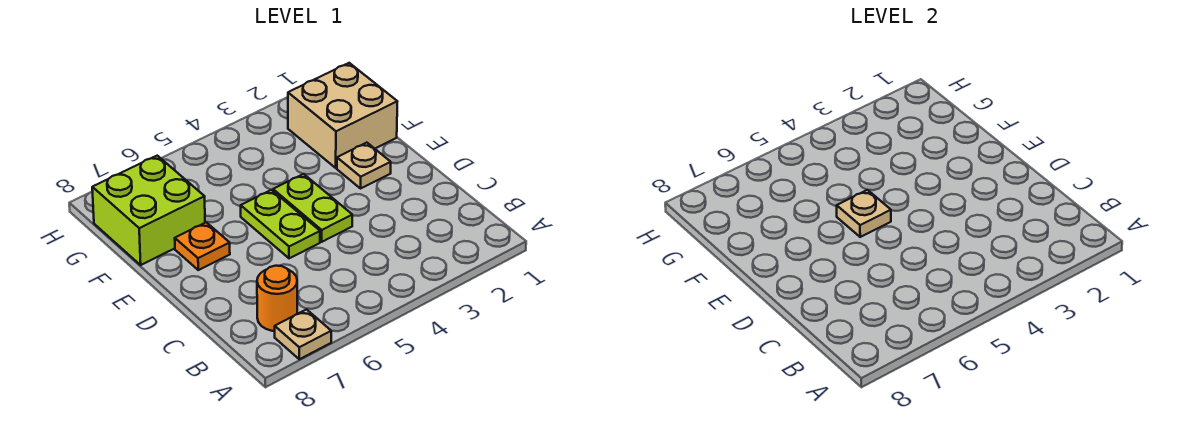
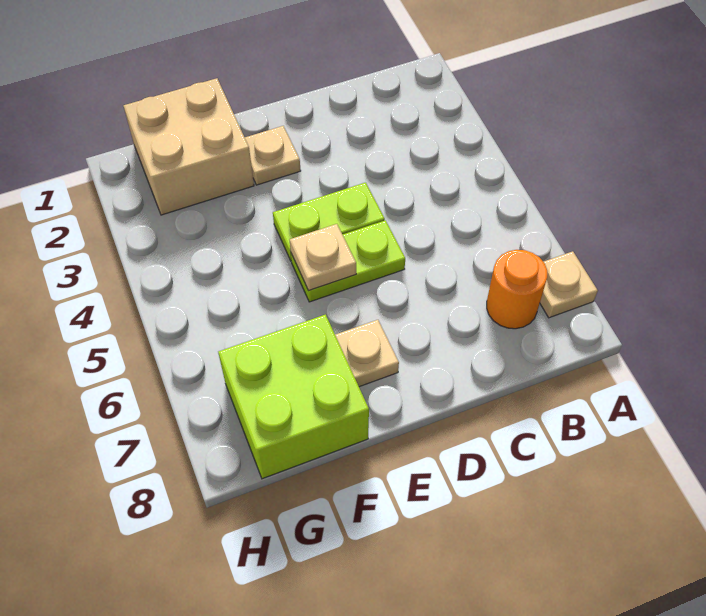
orange plate E7 level 1 -> tan plate E7 level 1

